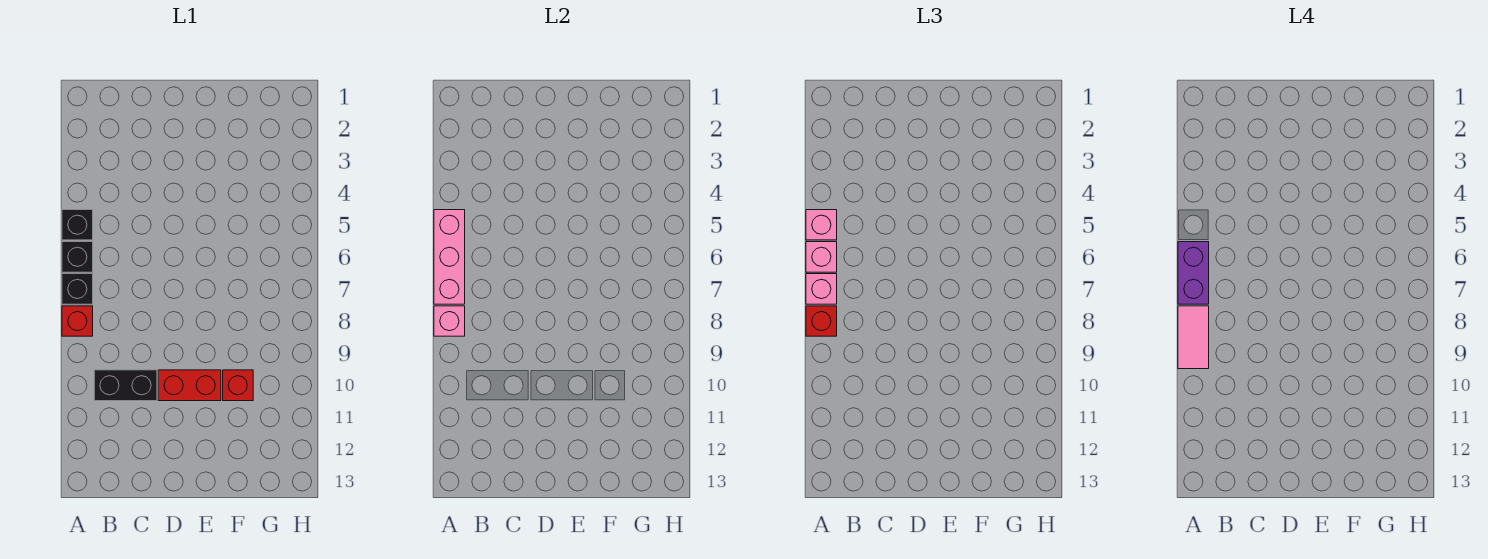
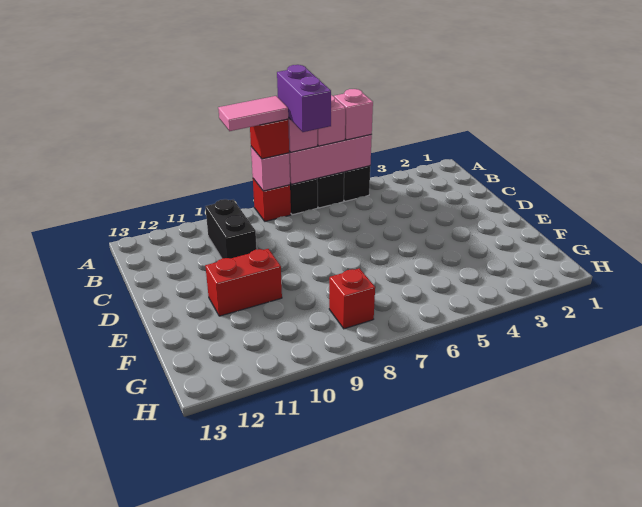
purple brick A6:A7 level 4 -> purple brick A7:B7 level 4
red brick D10:E10 level 1 -> red brick E10:E11 level 1
red brick F10 level 1 -> red brick G8 level 1

